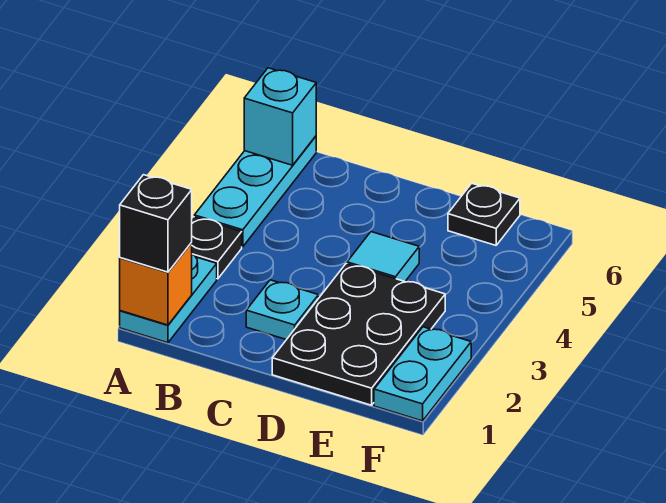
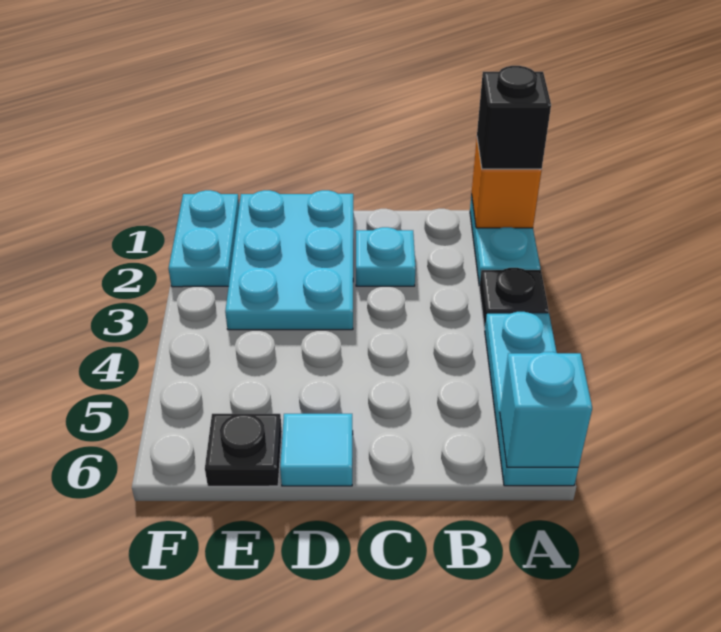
black plate D1:E3 level 1 -> cyan plate D1:E3 level 1
cyan tile D4 level 1 -> cyan tile D6 level 1

